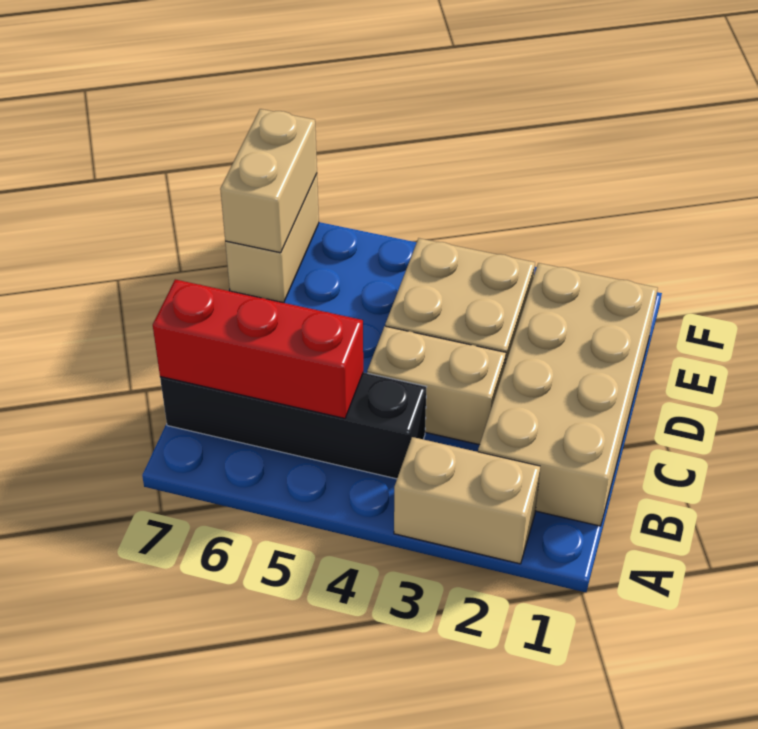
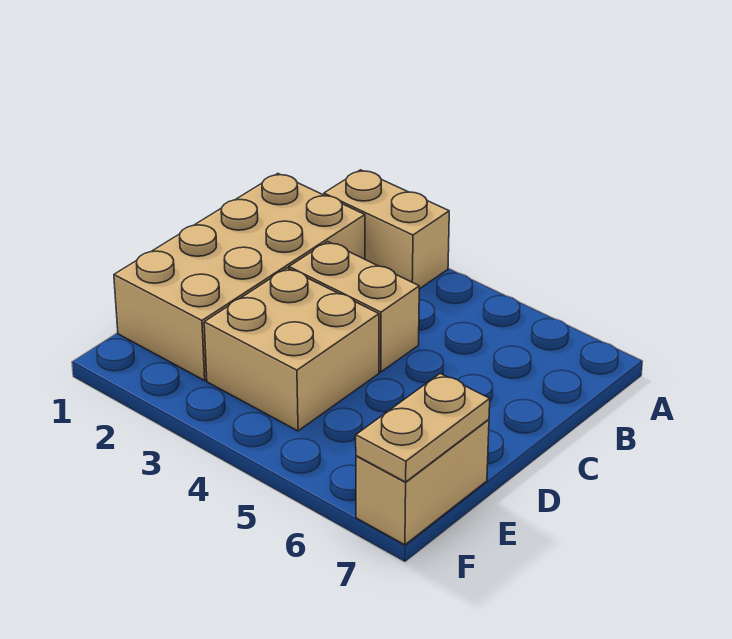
black brick B4:B7 level 1 -> none
red brick B5:B7 level 2 -> none
tan brick E7:F7 level 2 -> tan plate E7:F7 level 2

